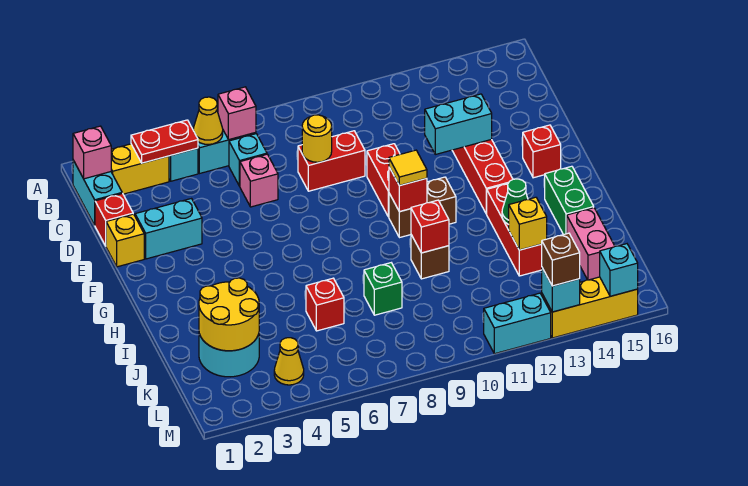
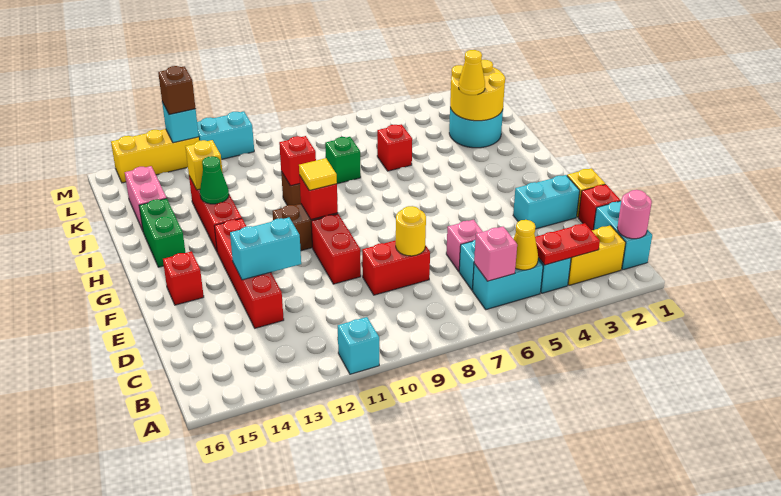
pink brick B1 level 2 -> pink round brick B1 level 2
yellow cone L4 level 1 -> yellow cone J3 level 3
cyan brick M15 level 2 -> cyan brick A11 level 1

